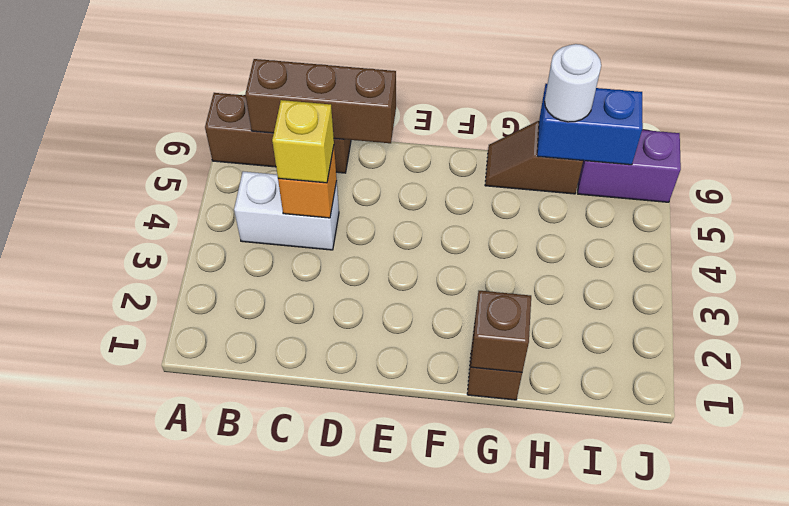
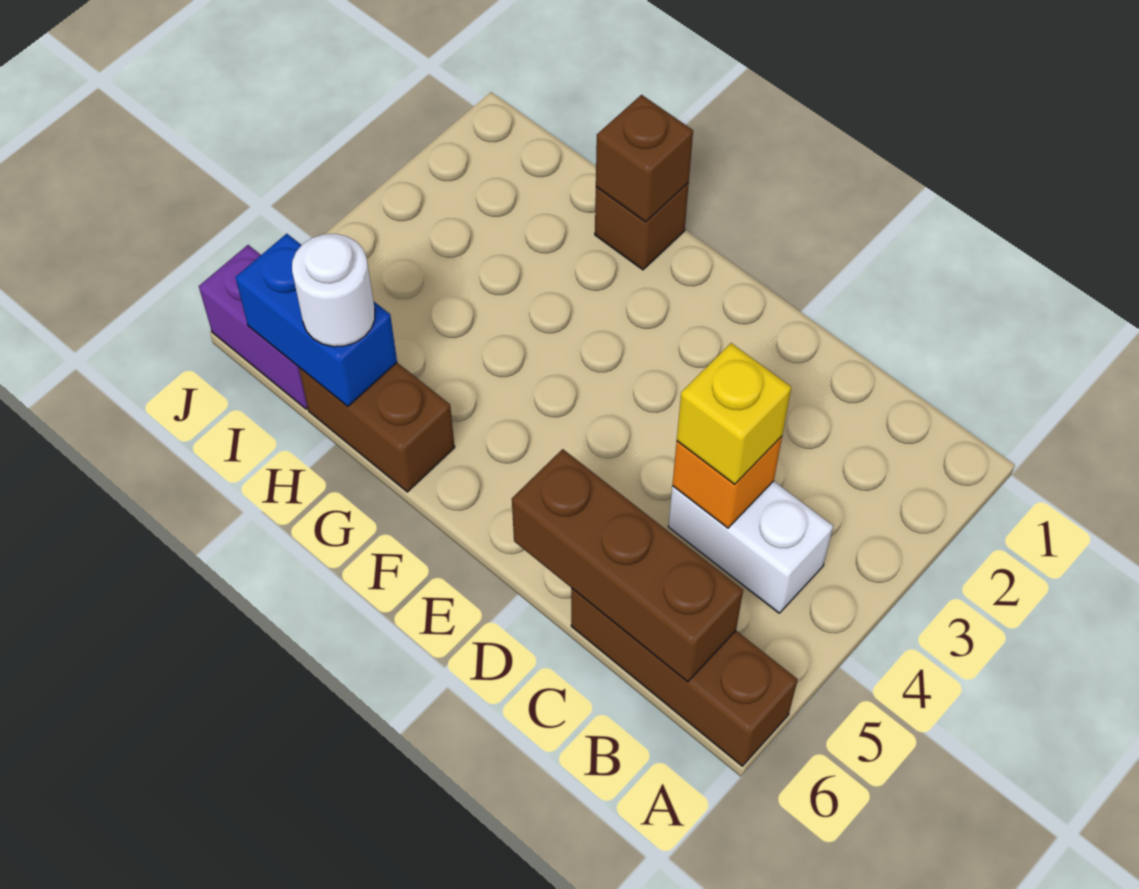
brown slope G6:H6 level 1 top H -> brown brick G6:H6 level 1

